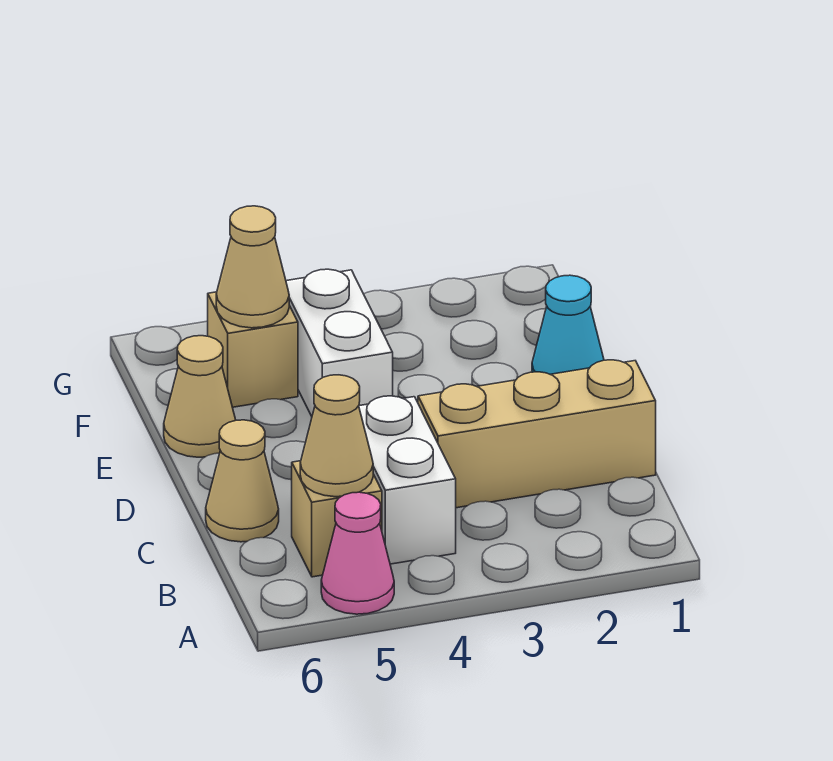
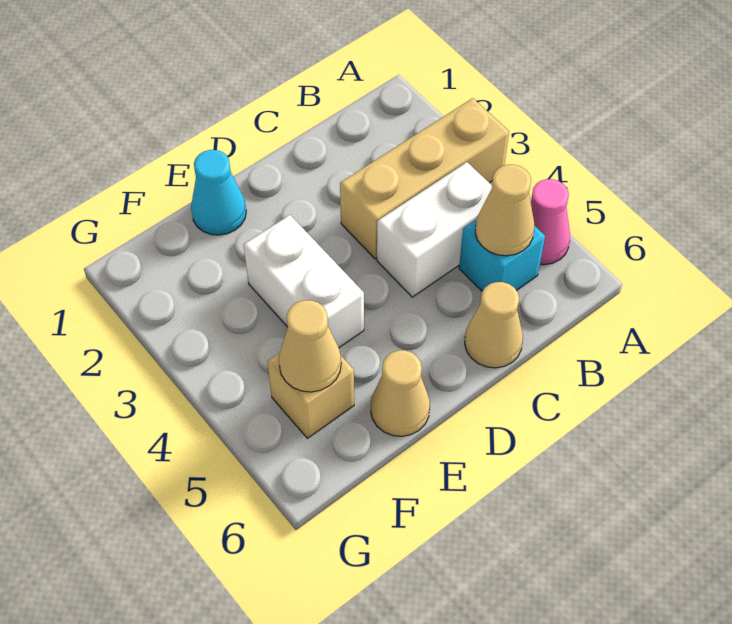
tan brick B5 level 1 -> cyan brick B5 level 1
tan brick C1:C3 level 1 -> tan brick A3:C3 level 1
white brick E4:F4 level 1 -> white brick E3:E4 level 1

